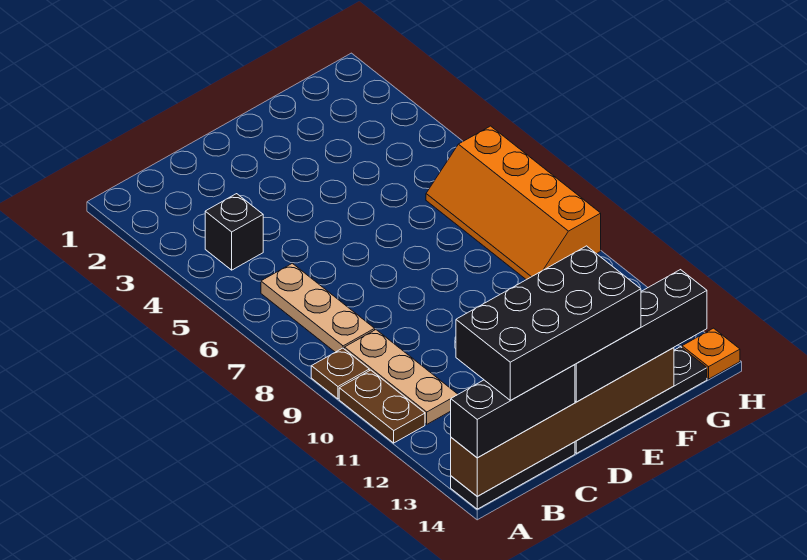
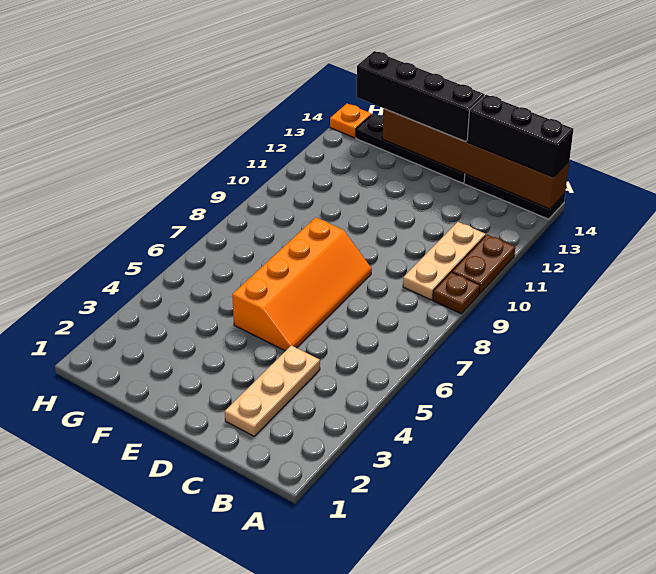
black brick B4 level 1 -> none
tan plate B6:B8 level 1 -> tan plate C2:C4 level 1
black brick B13:E14 level 4 -> none
orange slope G6:H9 level 1 top H -> orange slope D5:E8 level 1 top E

